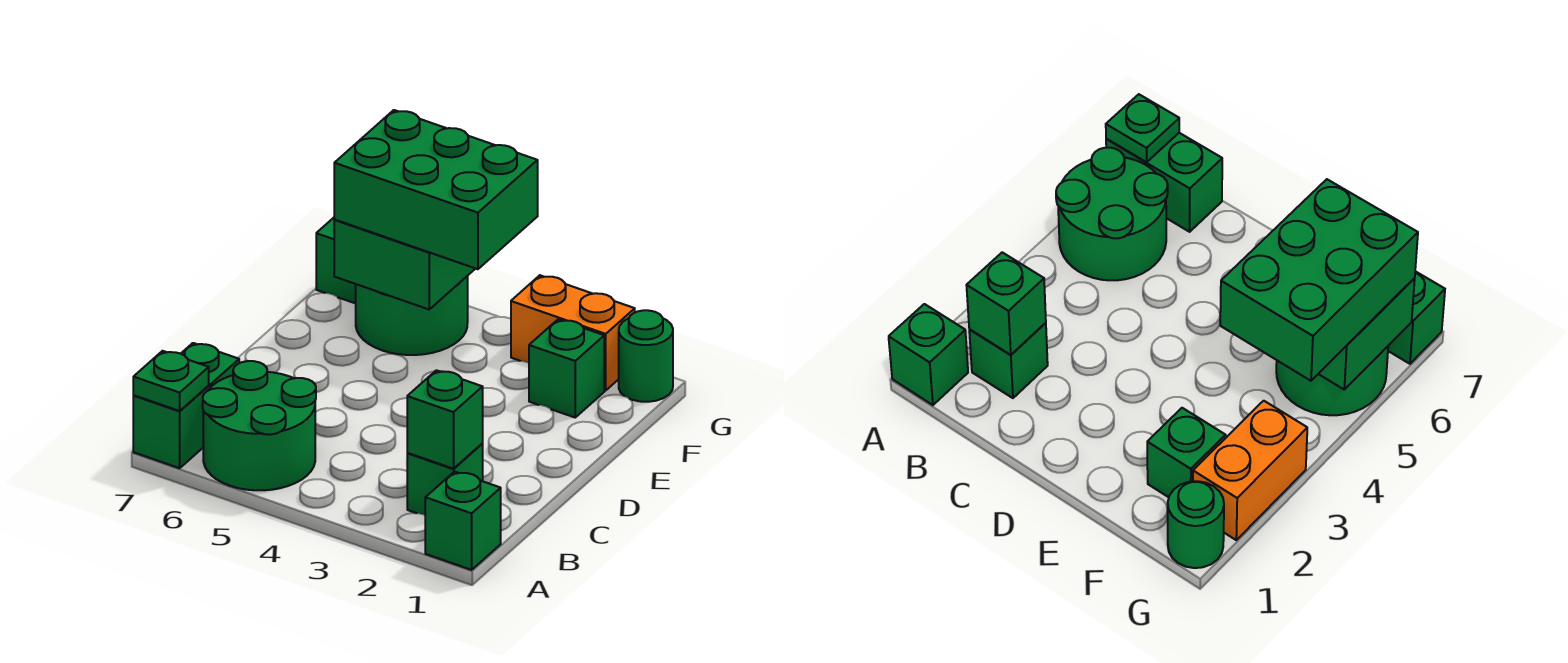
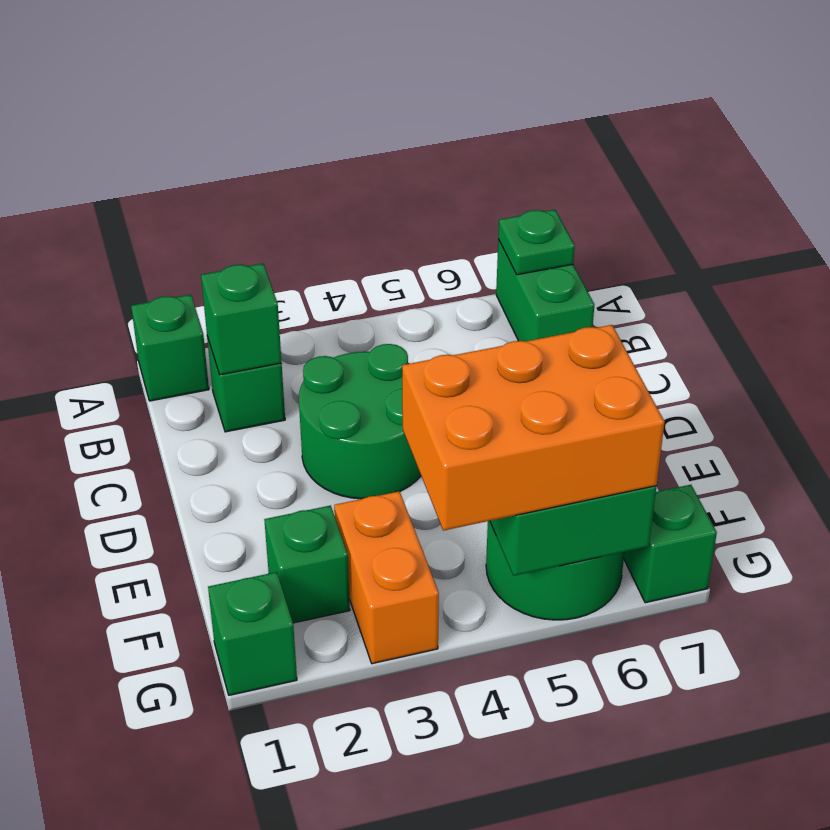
green round brick A5:B6 level 1 -> green round brick C3:D4 level 1
green brick F4:G6 level 3 -> orange brick F4:G6 level 3
green round brick G1 level 1 -> green brick G1 level 1
orange brick G2:G3 level 1 -> orange brick F3:G3 level 1

